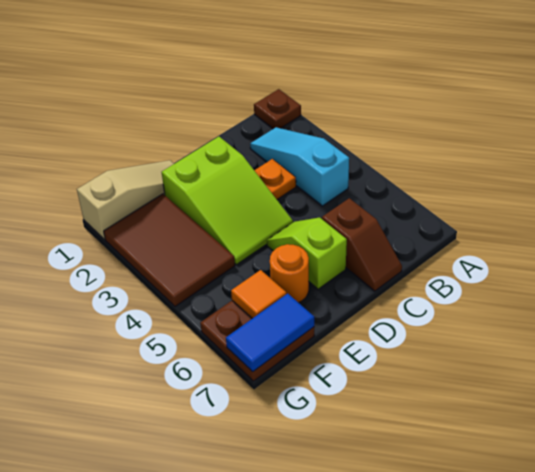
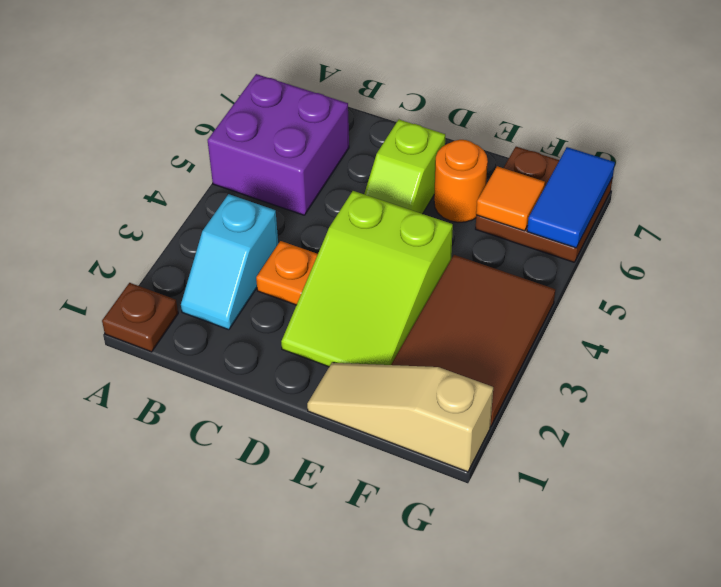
none -> purple brick A5:B6 level 1
cyan slope B2:B4 level 1 top 4 -> cyan slope B2:B3 level 1 top 3
brown slope C6:C7 level 1 top 6 -> none
lime slope D2:E4 level 1 top 2 -> lime slope D2:E4 level 1 top 4
blue tile F7:G7 level 2 -> blue tile G6:G7 level 2

